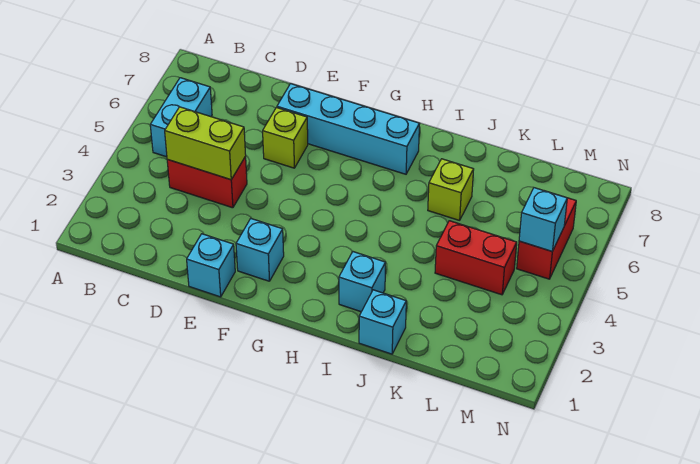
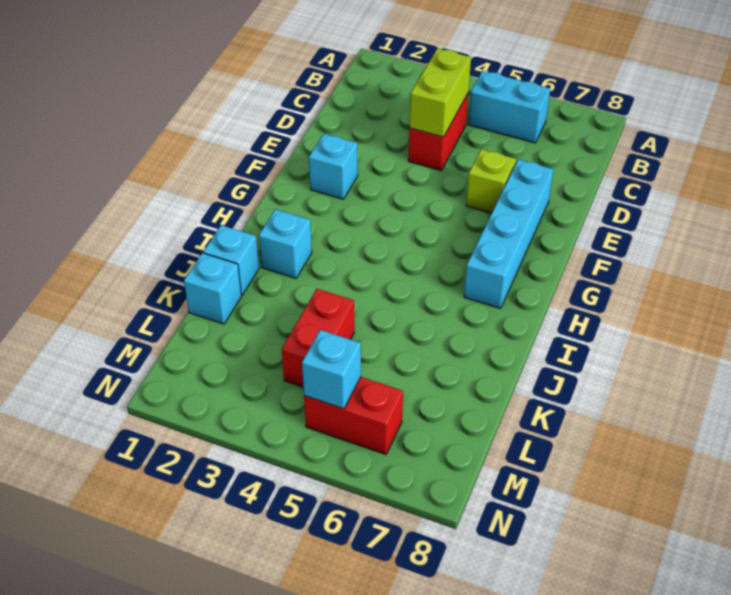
cyan brick E1 level 1 -> cyan brick K1 level 1
lime brick J6 level 1 -> none

